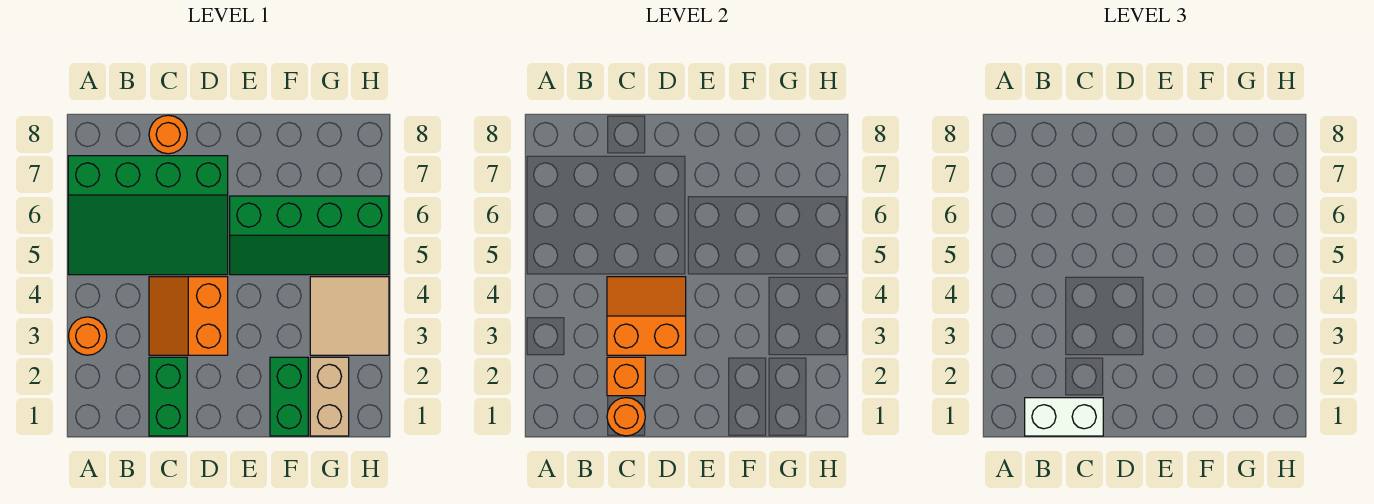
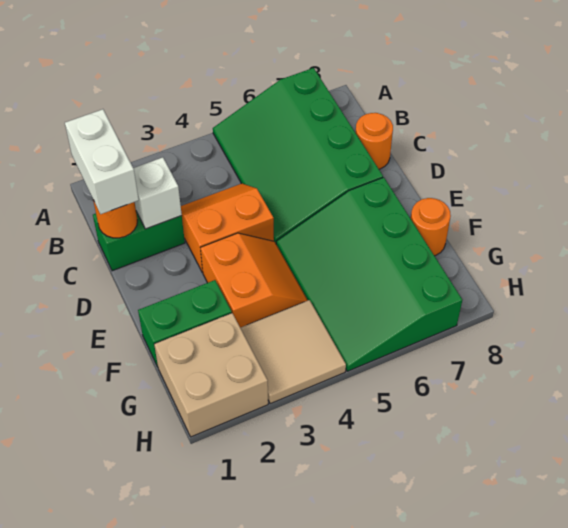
orange round brick A3 level 1 -> orange round brick F8 level 1
orange brick C2 level 2 -> white brick C2 level 2
orange slope C3:D4 level 2 top 3 -> orange slope E3:F4 level 1 top 3
green slope E5:H6 level 1 top 6 -> green slope E5:H7 level 1 top 7
tan brick G1:G2 level 1 -> tan brick G1:H2 level 1

